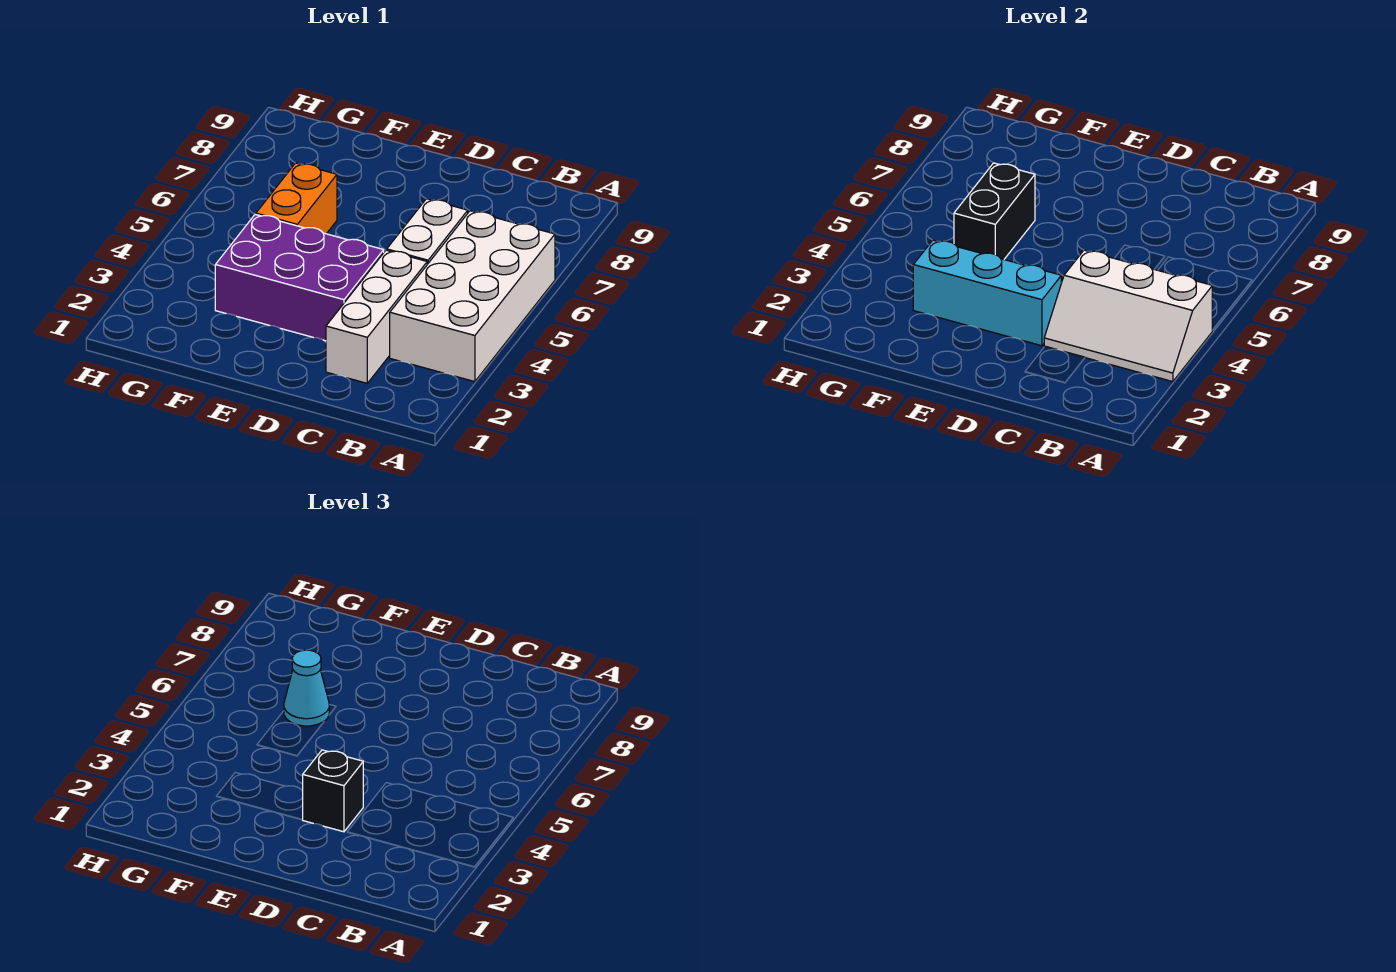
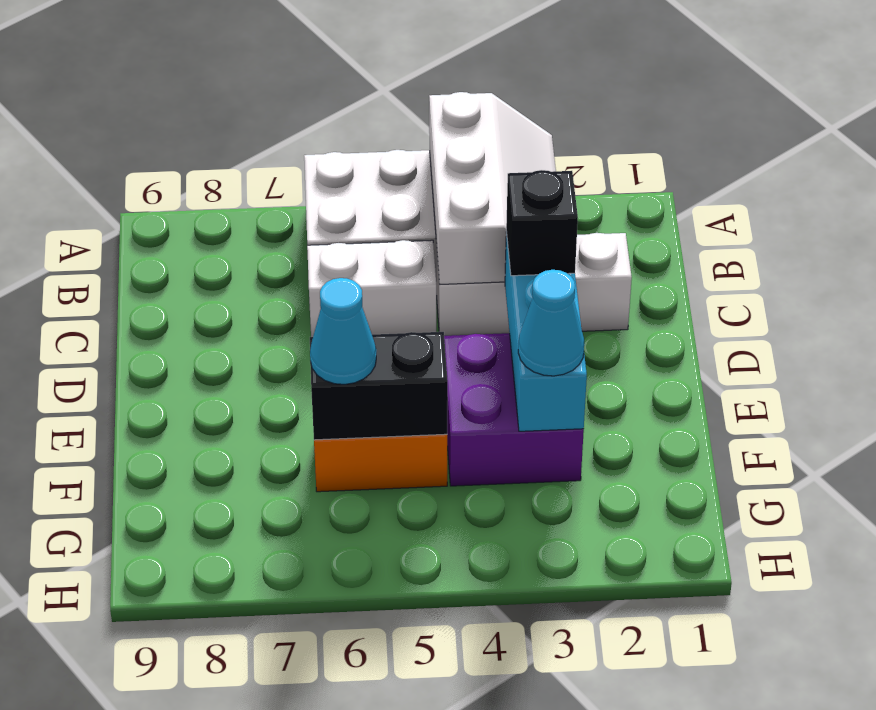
purple brick D3:F4 level 1 -> purple brick E3:F4 level 1
none -> cyan cone F3 level 3

